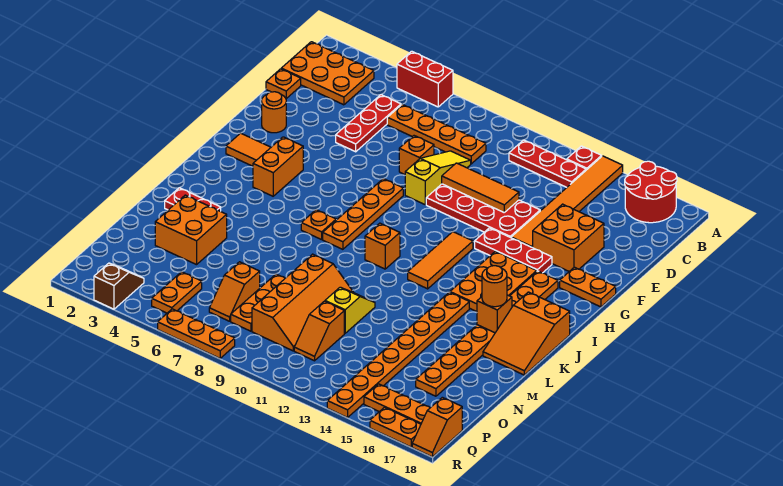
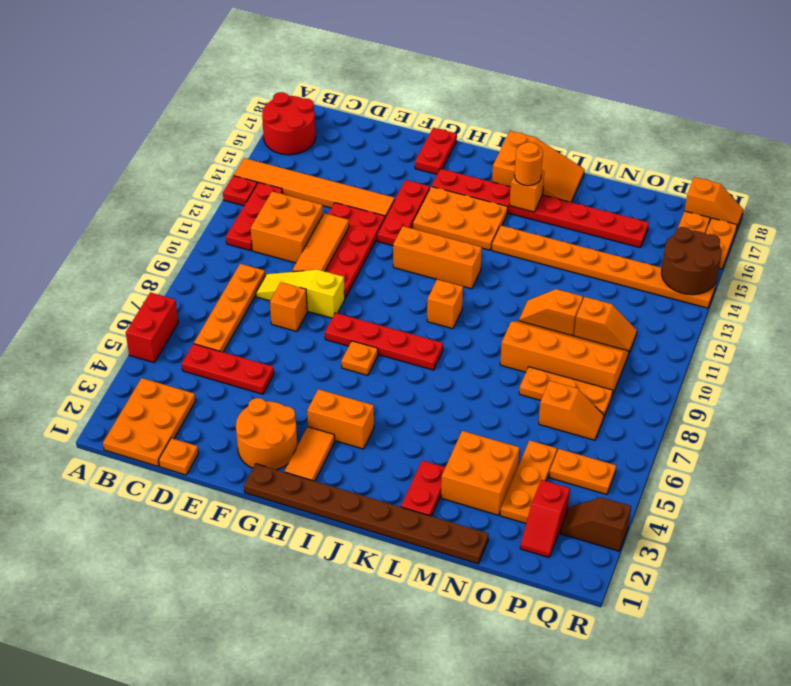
orange brick E15:F16 level 1 -> orange brick C11:D12 level 1
orange round brick F2 level 1 -> orange round brick F2:G3 level 1
none -> brown plate G1:N1 level 1
orange plate G8:J8 level 1 -> red plate G8:J8 level 1
orange plate G17:G18 level 1 -> red plate G17:G18 level 1
orange tile H12:J12 level 1 -> orange brick H12:J12 level 1
orange plate H16:O16 level 1 -> red plate H16:O16 level 1
orange plate J7 level 1 -> orange plate H7 level 1
yellow slope M11:N11 level 1 top N -> orange slope M11:N11 level 1 top N
none -> red slope P2:P3 level 1 top 3
none -> brown round brick Q14:R15 level 2
orange plate R6:R8 level 1 -> orange plate O3:O5 level 1

